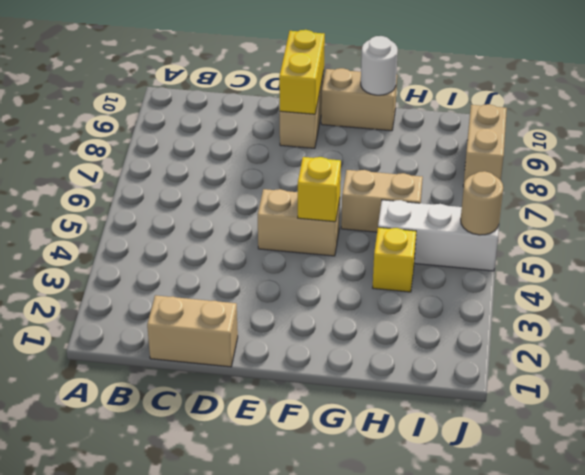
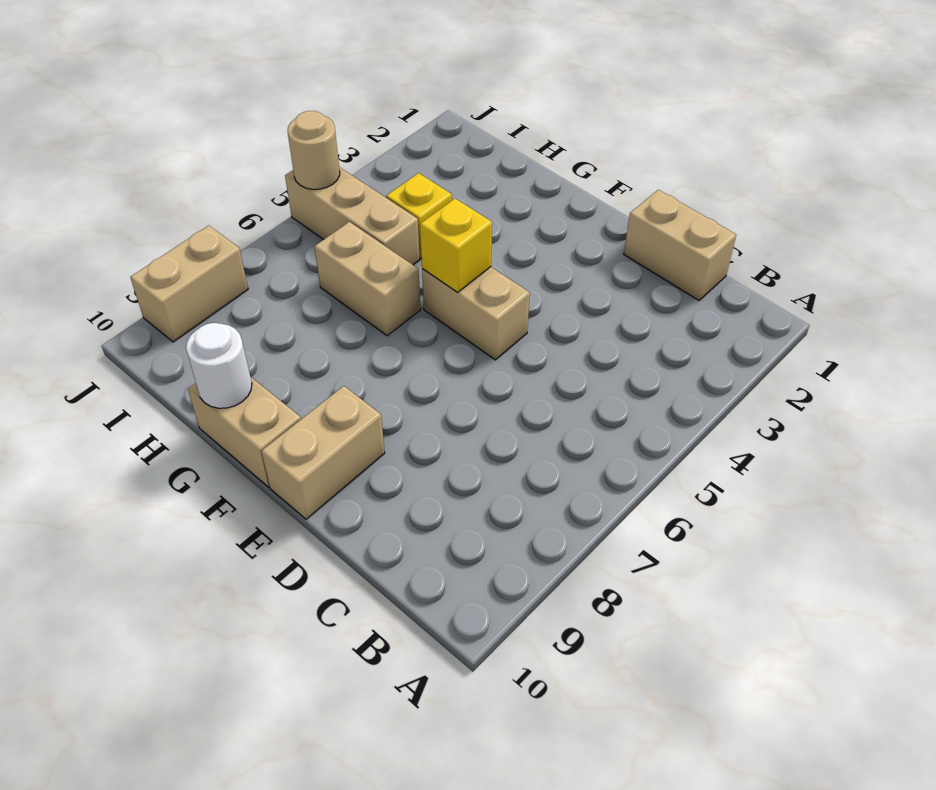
yellow brick E9:E10 level 2 -> none
white brick H5:J5 level 1 -> tan brick H5:J5 level 1

